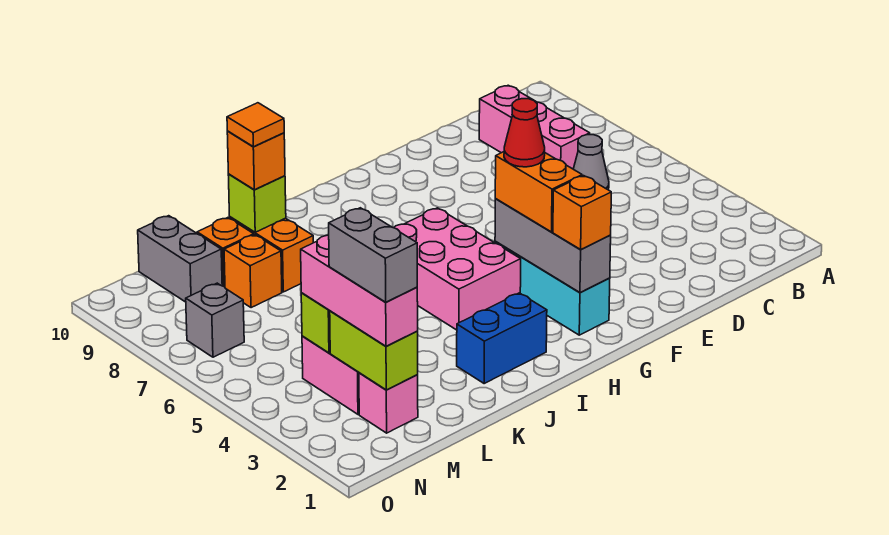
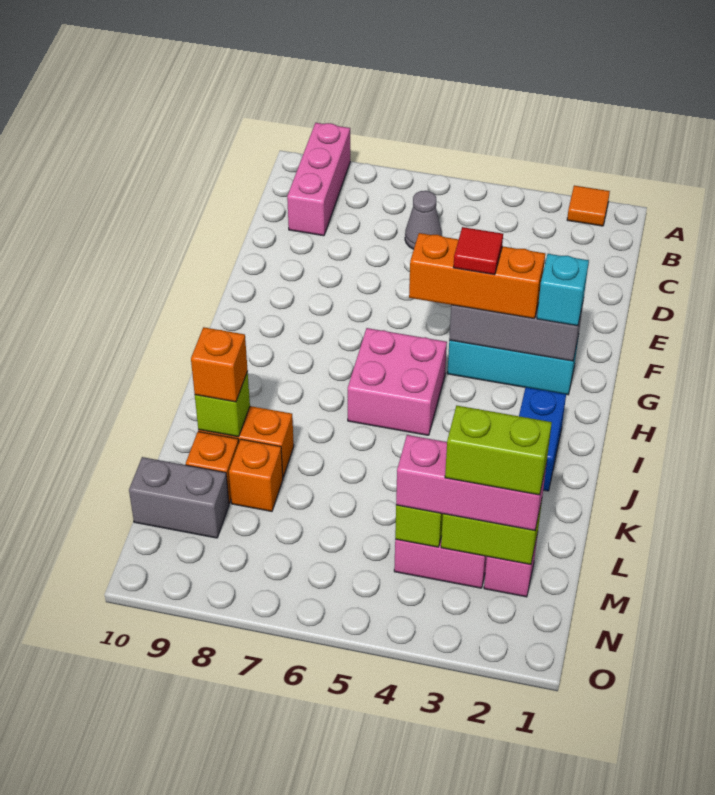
pink brick C7:C9 level 1 -> pink brick A9:C9 level 1
orange brick G2 level 3 -> cyan brick G2 level 3
orange brick G3:G4 level 3 -> orange brick G3:G5 level 3
red cone G4 level 4 -> red tile G4 level 4
pink brick H4:I6 level 1 -> pink brick H5:I6 level 1
orange tile K9 level 4 -> orange tile A2 level 1
grey brick M2:M3 level 4 -> lime brick M2:M3 level 4
grey brick N7 level 1 -> none

